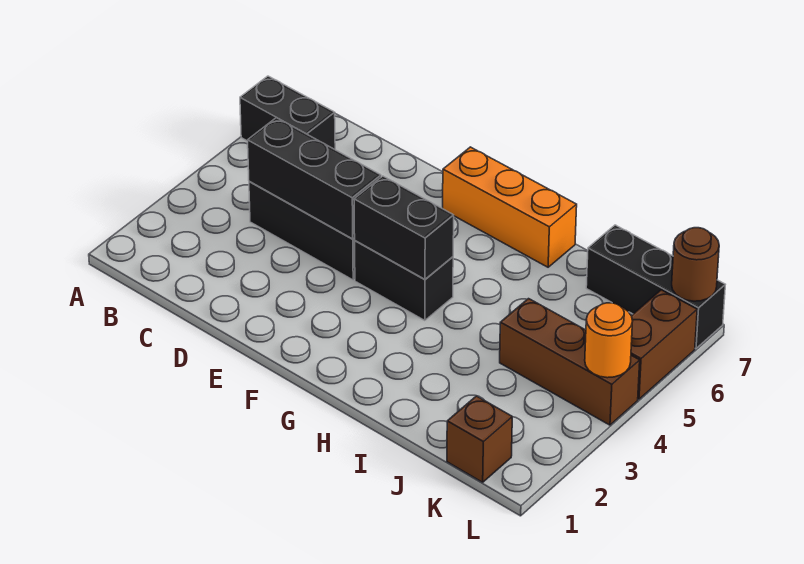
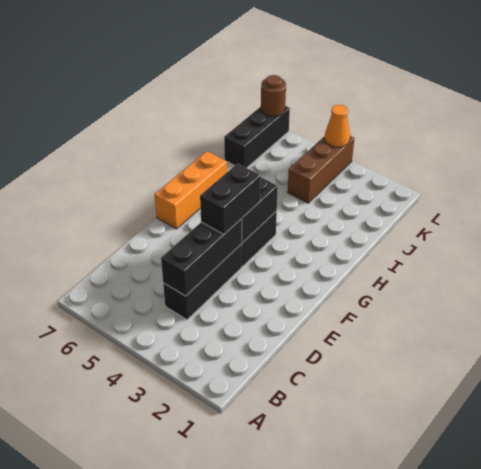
black brick A6:B6 level 1 -> black brick E4:F4 level 3
brown brick K1 level 1 -> none
orange round brick L4 level 2 -> orange cone L4 level 2
brown brick L5:L6 level 1 -> none

